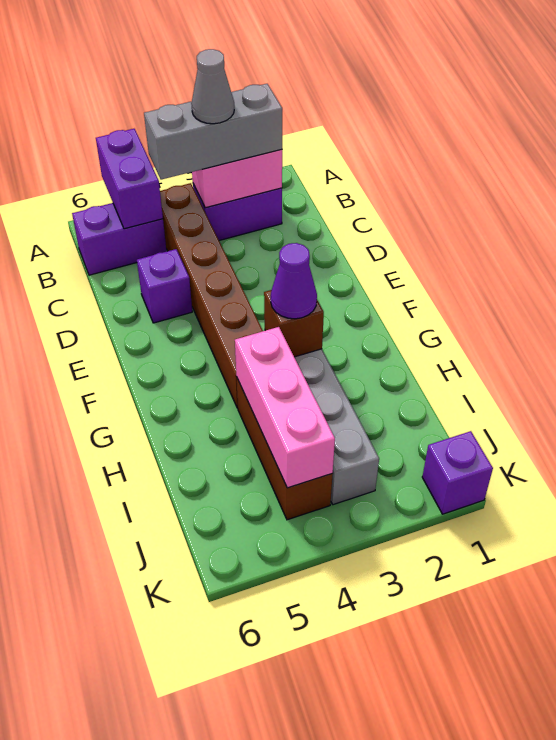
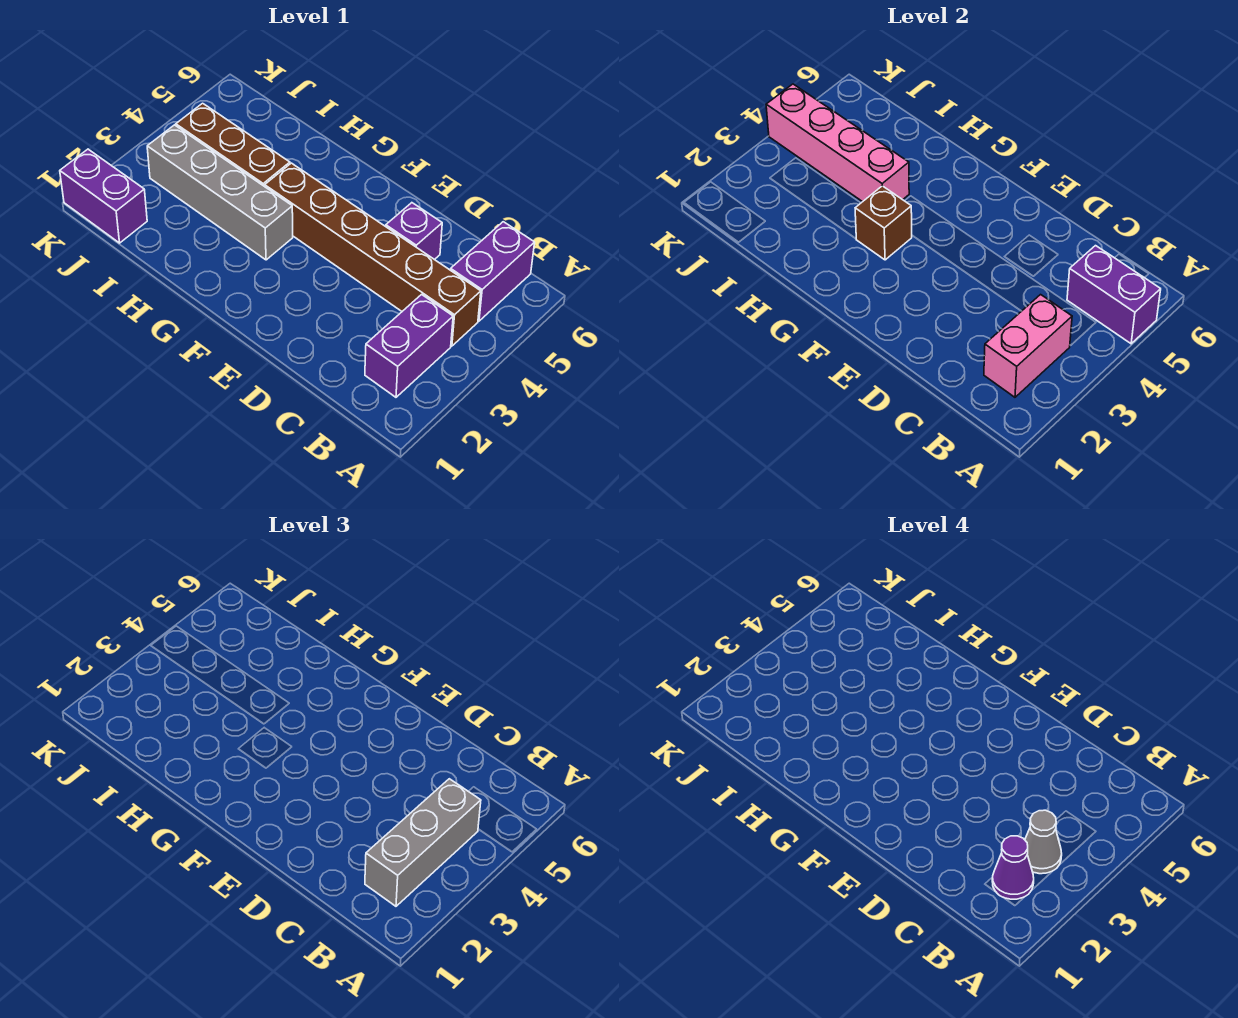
purple cone G3 level 3 -> purple cone B2 level 4
pink brick H4:J4 level 2 -> pink brick H4:K4 level 2
purple brick K1 level 1 -> purple brick J1:K1 level 1

